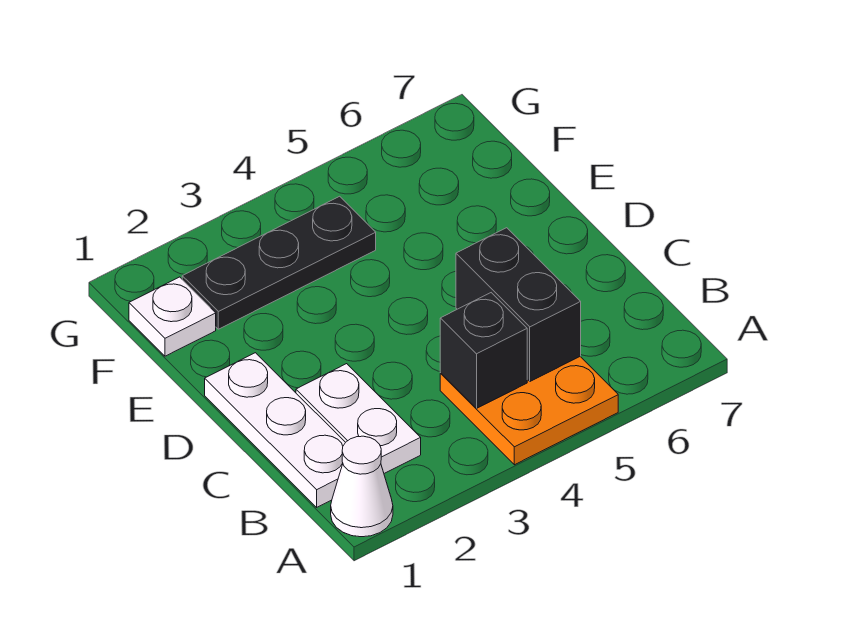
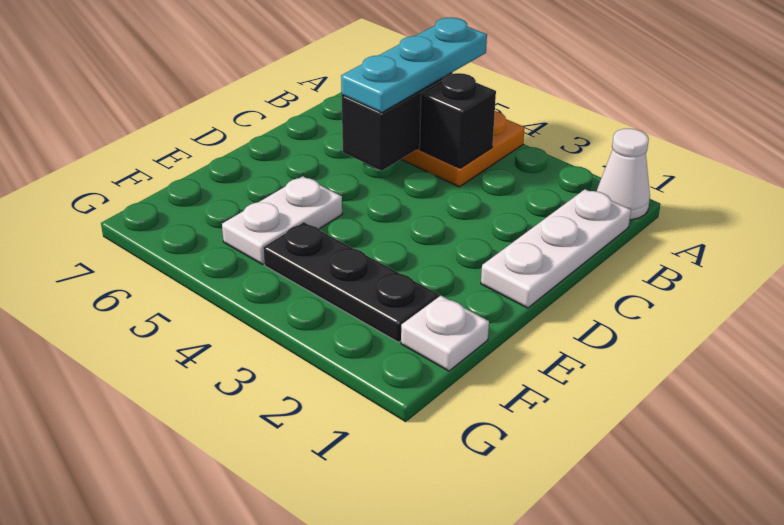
none -> cyan plate A5:C5 level 3
white plate B2:C2 level 1 -> white plate E5:F5 level 1

